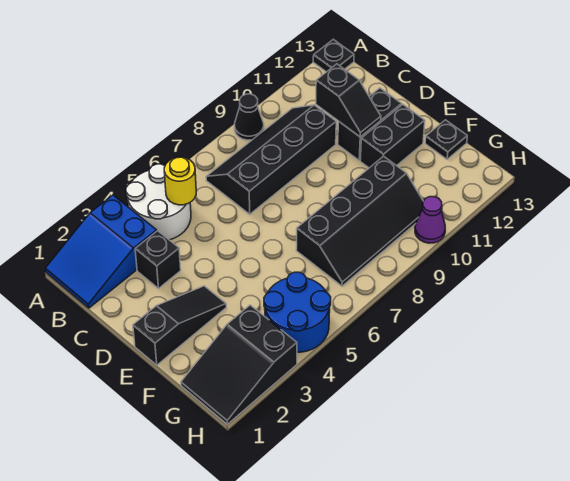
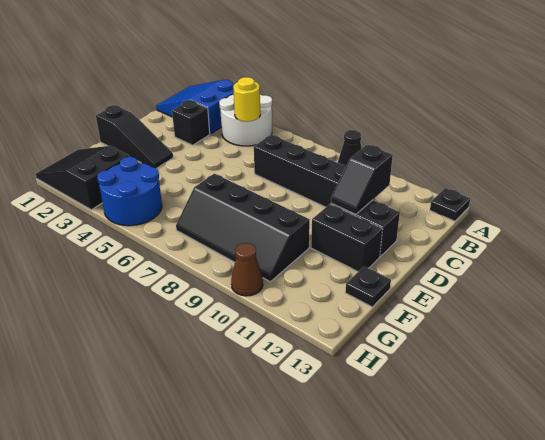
purple cone H10 level 1 -> brown cone H10 level 1

